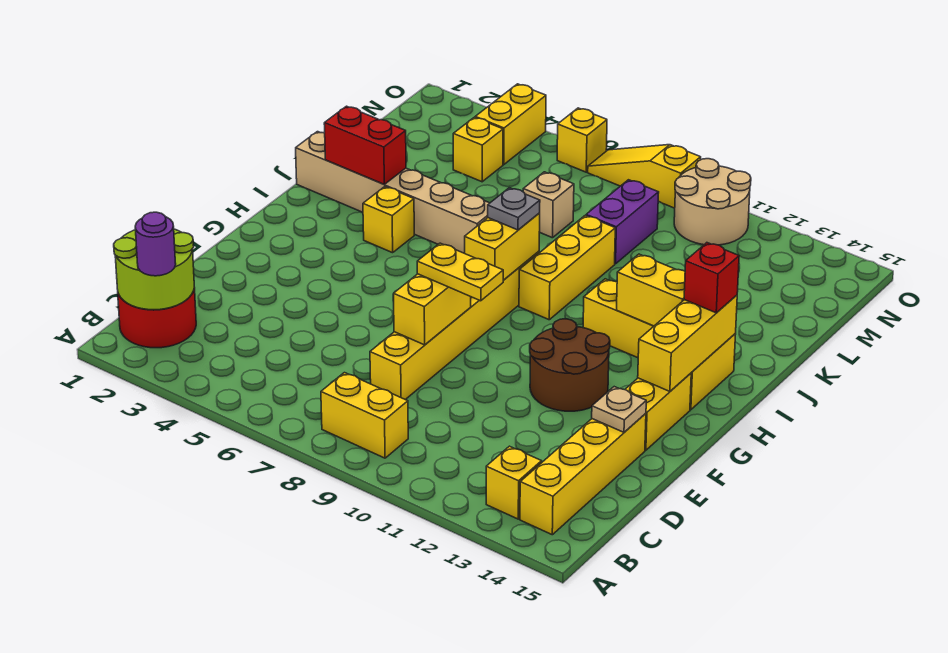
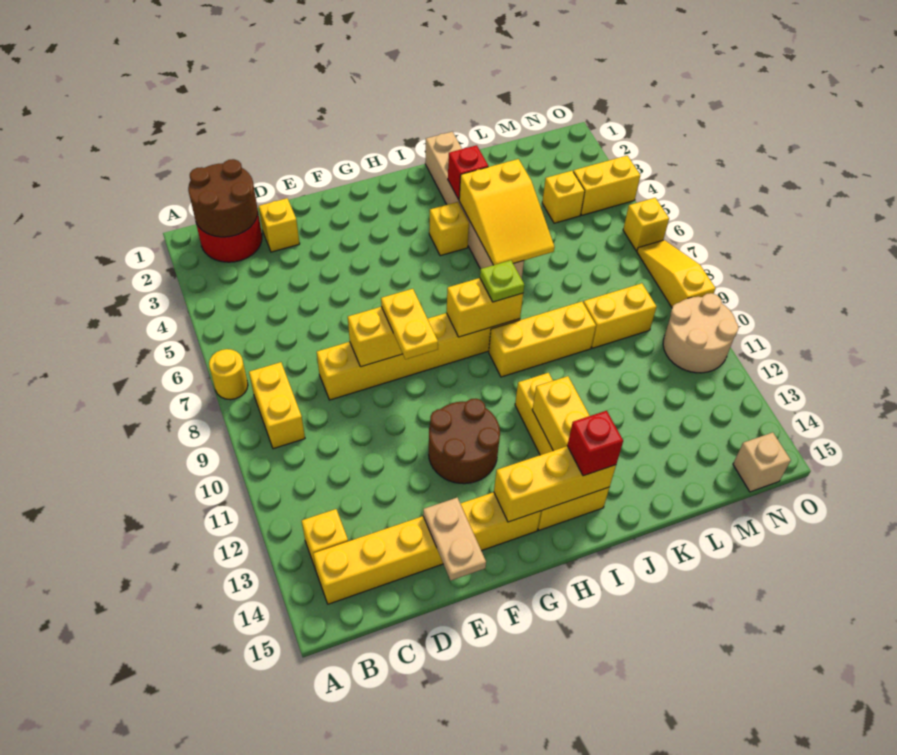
none -> yellow round brick A7 level 1
lime round brick B1:C2 level 2 -> brown round brick B1:C2 level 2
purple round brick B2 level 3 -> none
none -> yellow brick D2 level 1
tan plate E14 level 2 -> tan plate E14:E15 level 2
grey plate I8 level 3 -> lime plate I8 level 3
red brick J2:J3 level 2 -> red brick J3 level 2
none -> yellow slope J4:K6 level 2 top 4
tan brick L7 level 1 -> tan brick N15 level 1
purple brick L9:M9 level 1 -> yellow brick L9:M9 level 1

